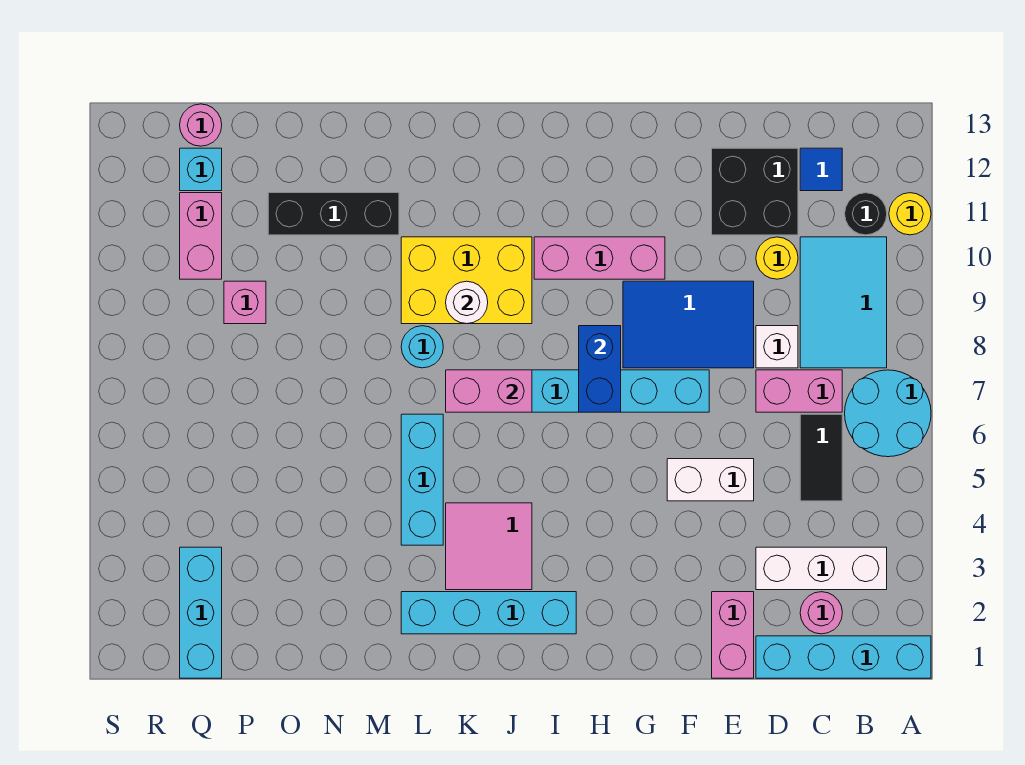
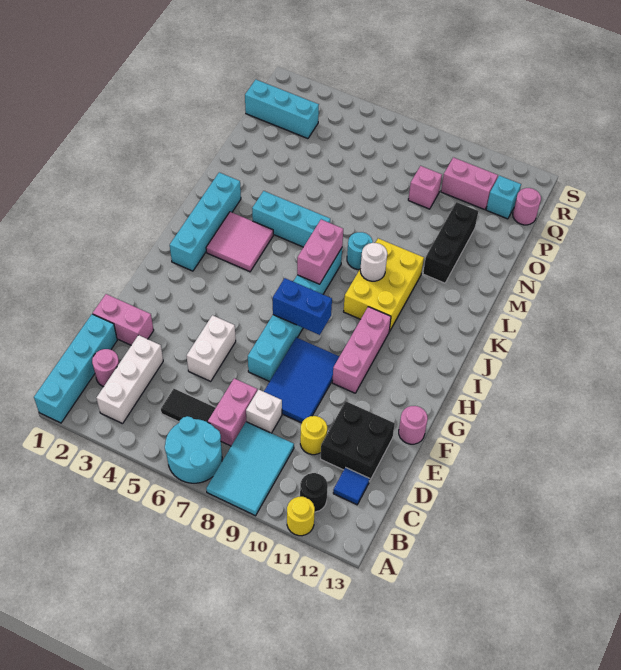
cyan tile B8:C10 level 1 -> cyan tile A8:C9 level 1
none -> pink round brick F13 level 1

